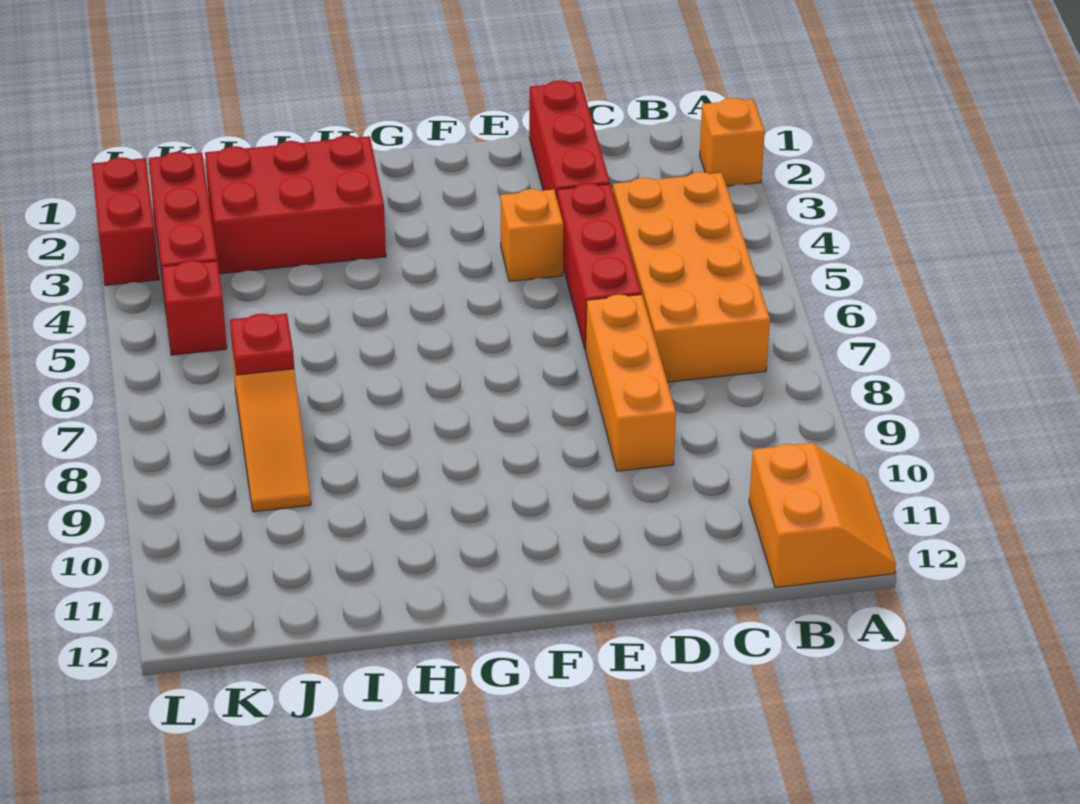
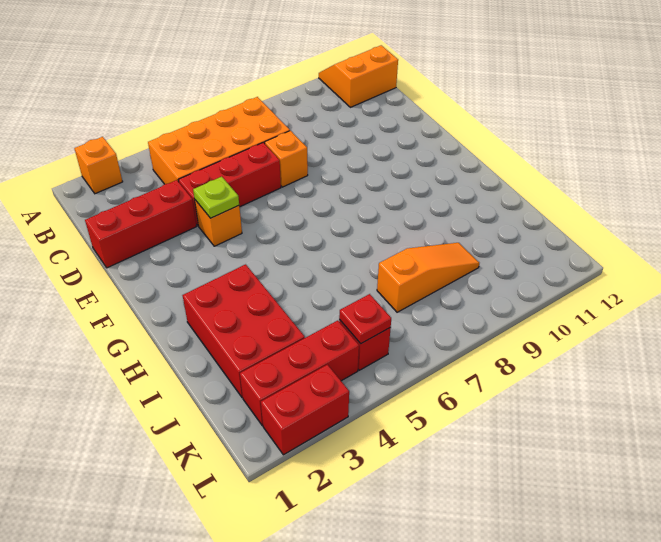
orange brick D7:D9 level 1 -> orange brick D7 level 1
none -> lime plate E4 level 2
red plate J7 level 2 -> red plate K5 level 2

